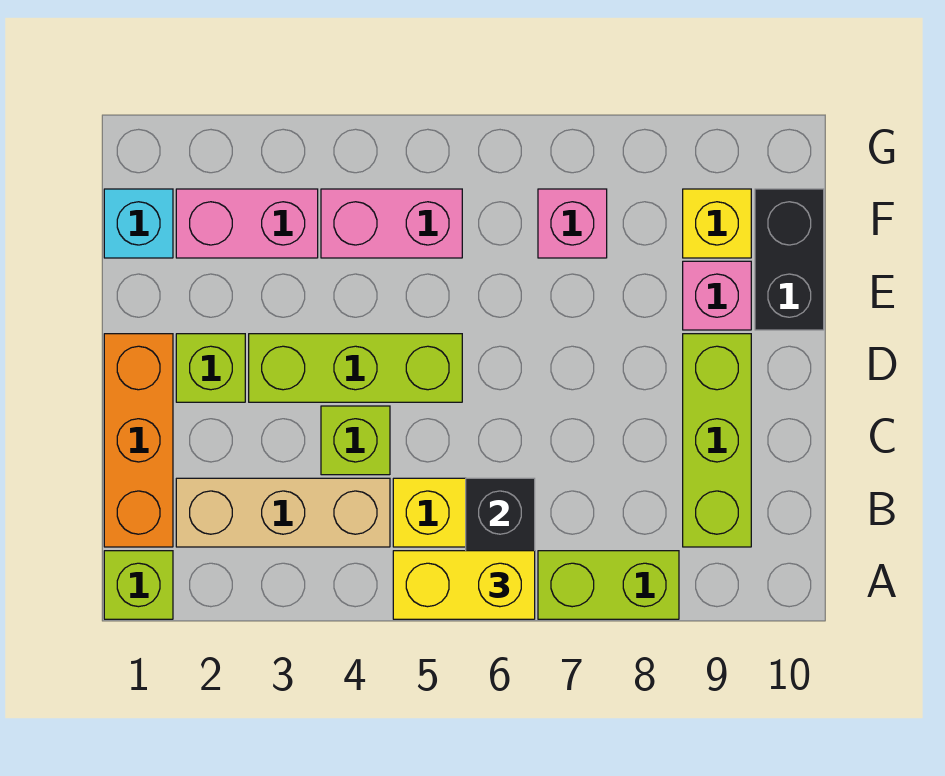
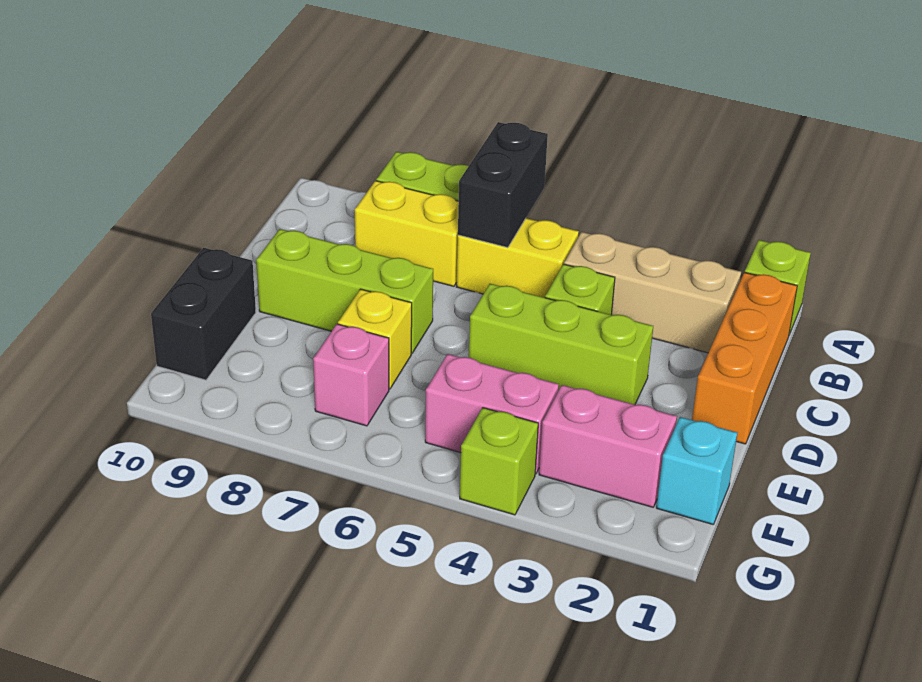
yellow brick A5:A6 level 3 -> yellow brick B7:B8 level 1
lime brick B9:D9 level 1 -> lime brick D7:D9 level 1
lime brick D2 level 1 -> lime brick G4 level 1
pink brick E9 level 1 -> none
yellow brick F9 level 1 -> yellow brick E7 level 1

